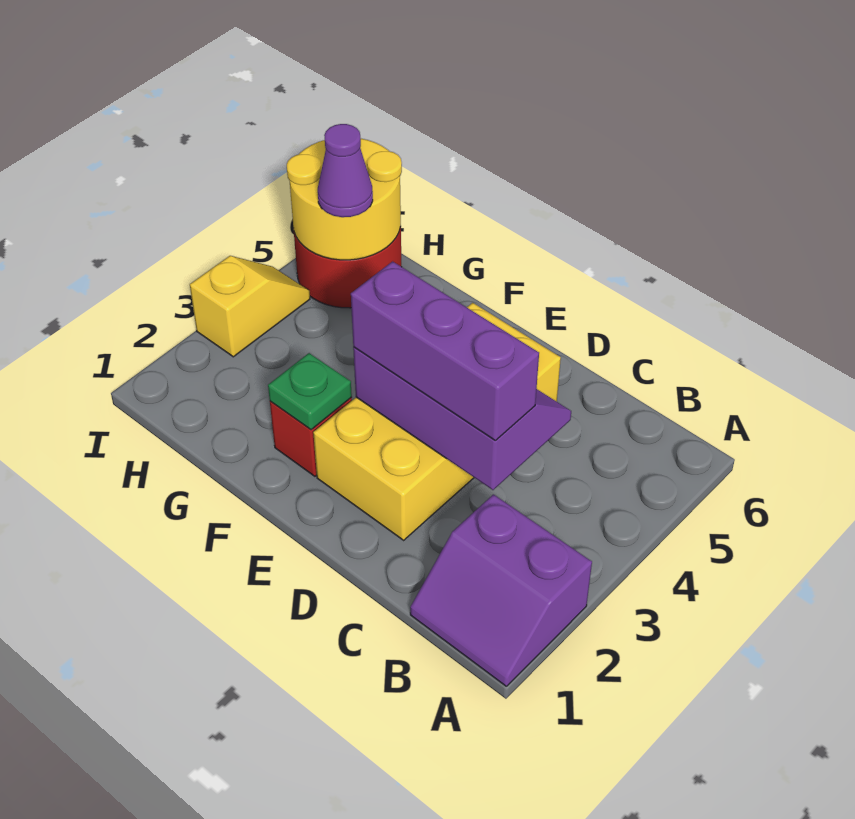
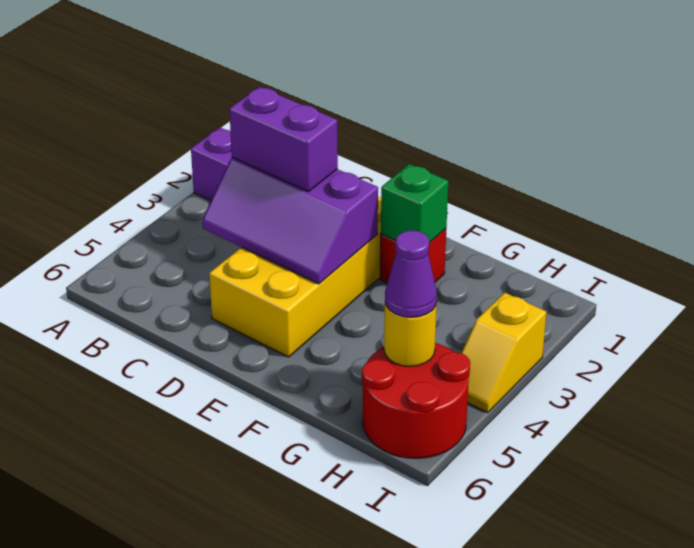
purple brick C3:E3 level 3 -> purple brick C3:D3 level 3
green plate F2 level 2 -> green brick F2 level 2
yellow round brick H5:I6 level 2 -> yellow round brick H5 level 2

